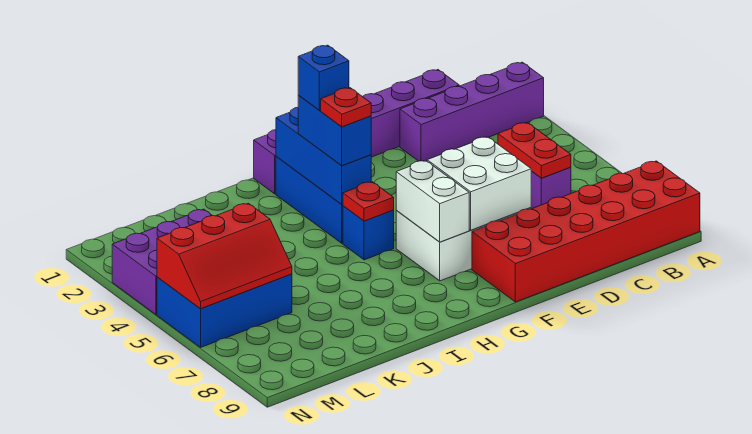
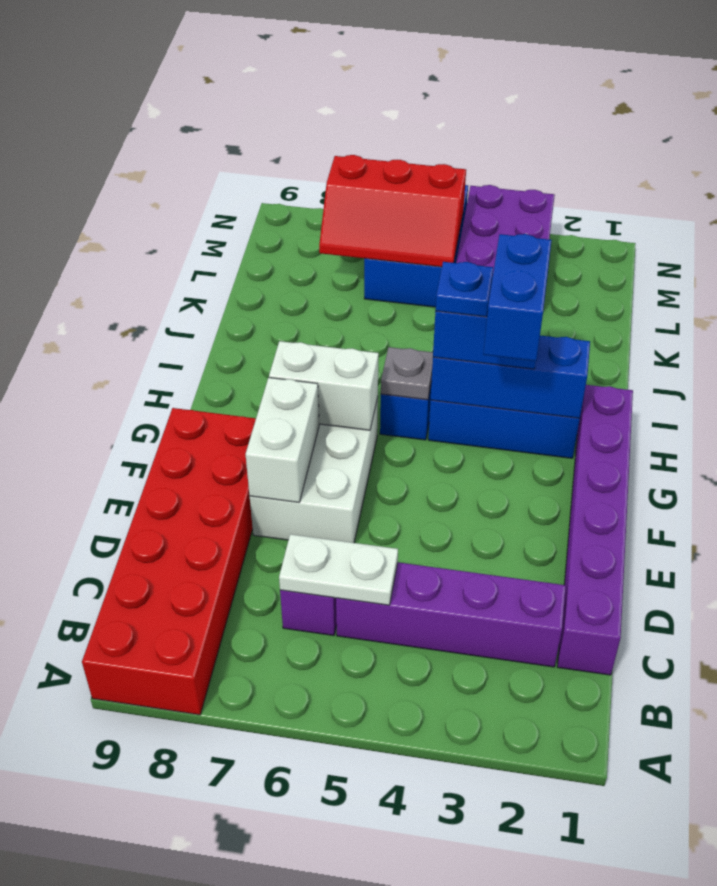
purple brick A2:D2 level 1 -> purple brick C2:C5 level 1
red plate C5:C6 level 2 -> white plate C5:C6 level 2
white brick E6:F7 level 2 -> white brick E7:F7 level 2
blue brick H3 level 4 -> blue brick G3:H3 level 4
red plate H4 level 4 -> blue plate H4 level 4
red plate H5 level 2 -> grey plate H5 level 2
red slope L5:N6 level 2 top 5 -> red slope L5:M7 level 2 top M

